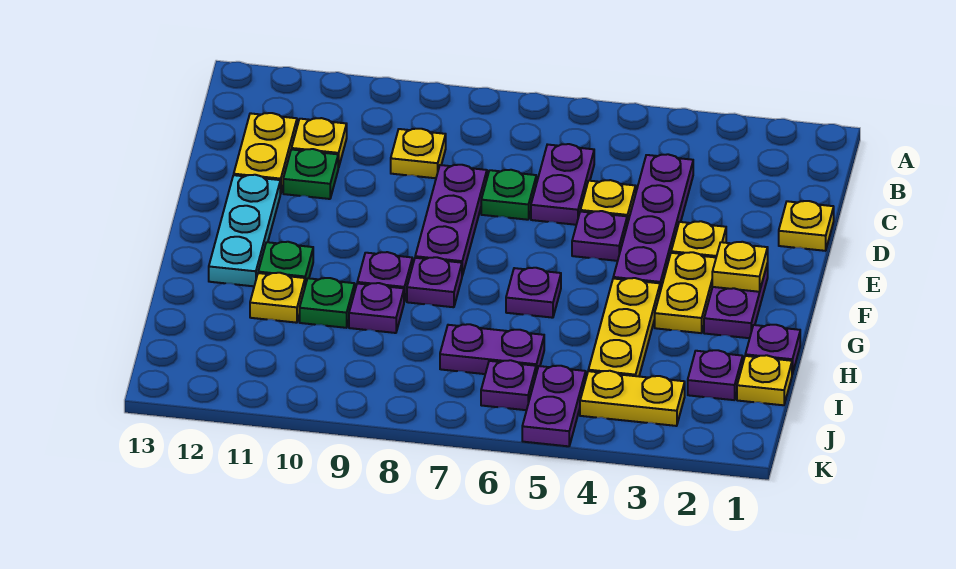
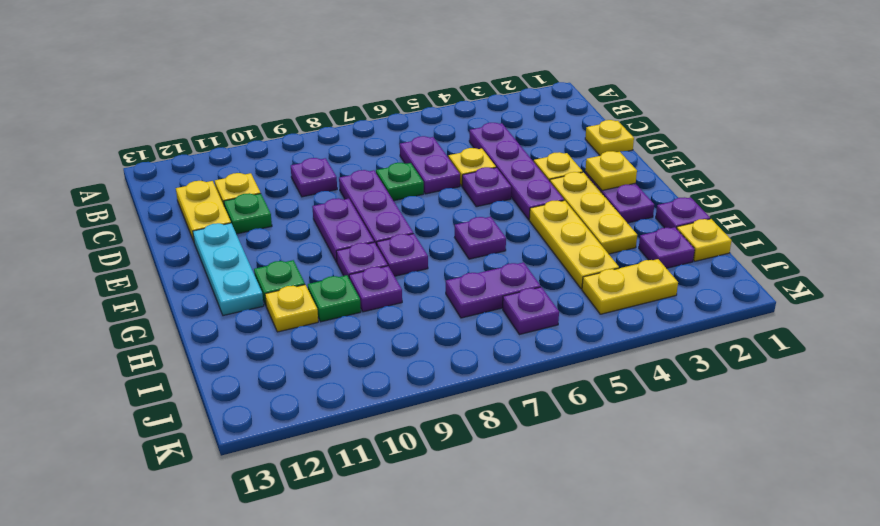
yellow plate C9 level 1 -> purple plate C9 level 1
yellow plate F3:G3 level 1 -> yellow plate F3:H3 level 1
purple plate J5:K5 level 1 -> purple plate E9:F9 level 1

